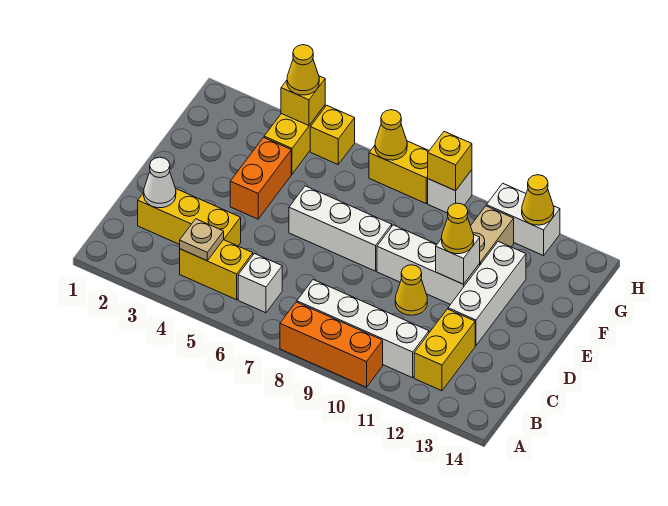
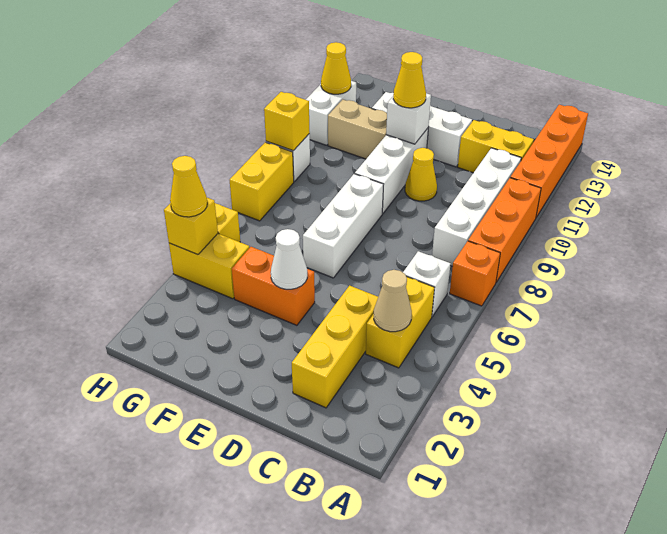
none -> orange brick A7 level 1
none -> orange brick A11:A14 level 1
tan plate B4 level 2 -> tan cone B4 level 2
white cone C2 level 2 -> white cone E4 level 2
yellow cone H7 level 2 -> none

